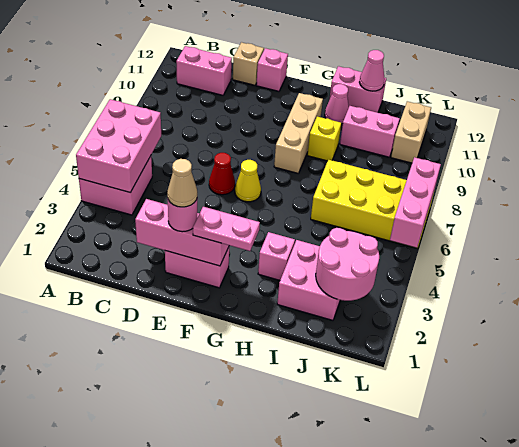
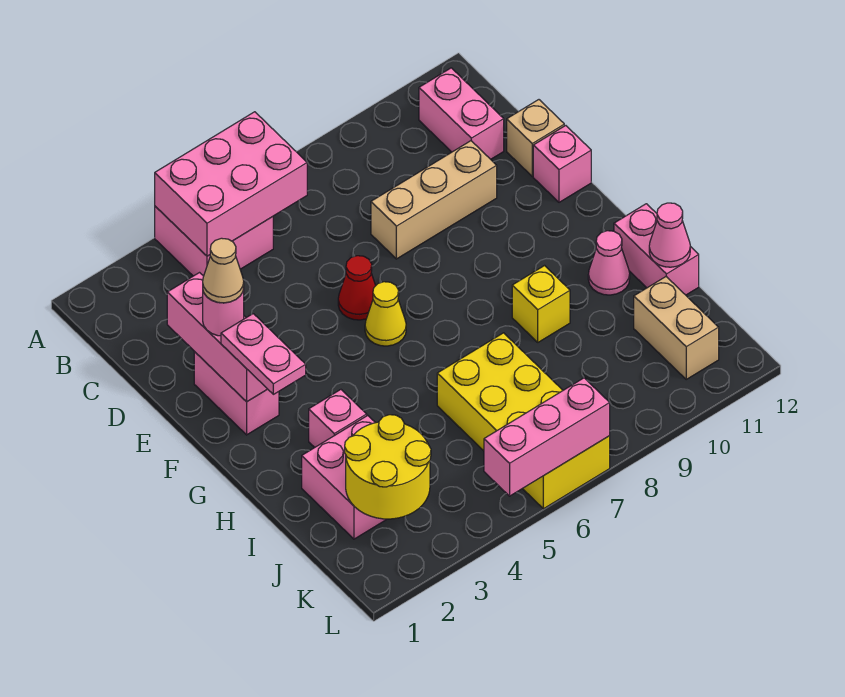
tan brick G8:G10 level 1 -> tan brick D8:D10 level 1
pink brick I10:J10 level 1 -> none
pink round brick J2:K3 level 2 -> yellow round brick J2:K3 level 2
tan brick K10:K11 level 1 -> tan brick J11:K11 level 1

